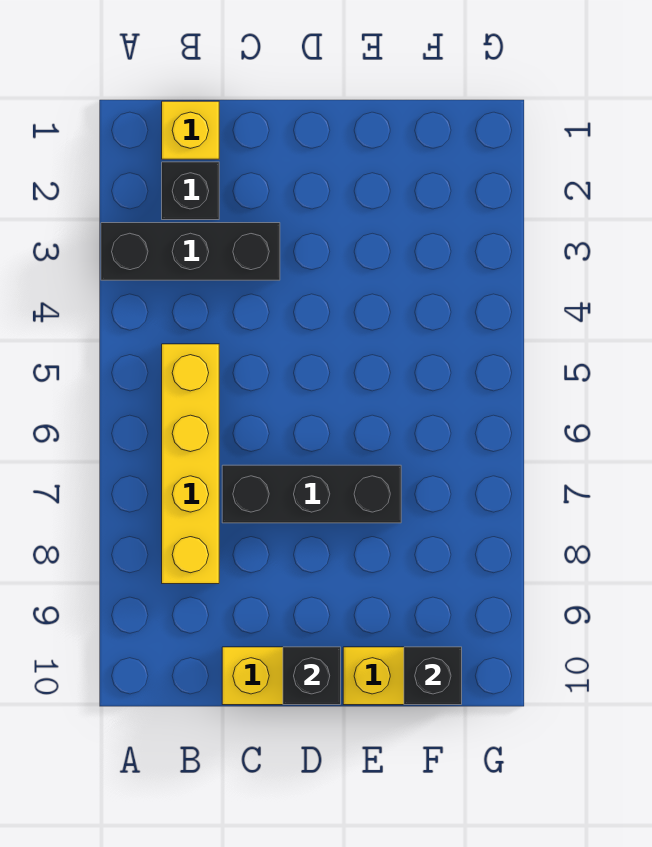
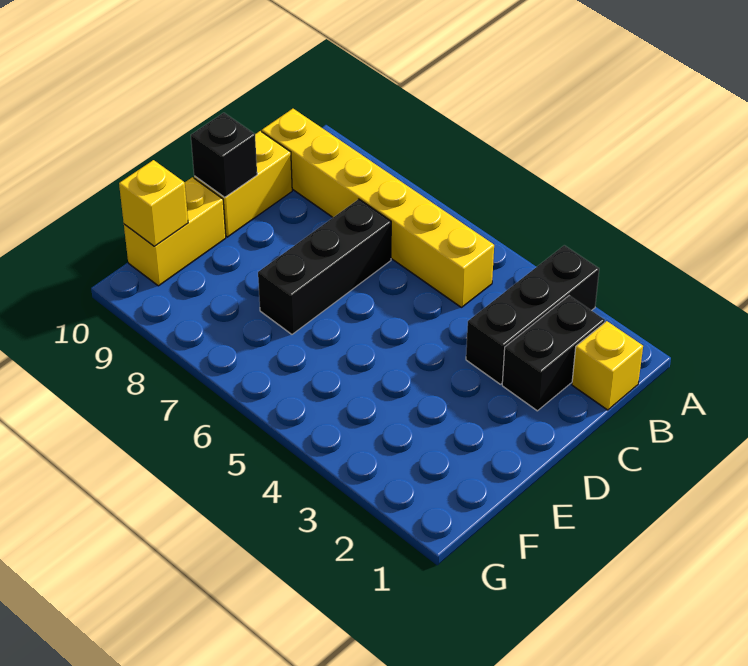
black brick B2 level 1 -> black brick B2:C2 level 1
yellow brick B5:B8 level 1 -> yellow brick B5:B10 level 1
black brick F10 level 2 -> yellow brick F10 level 2

